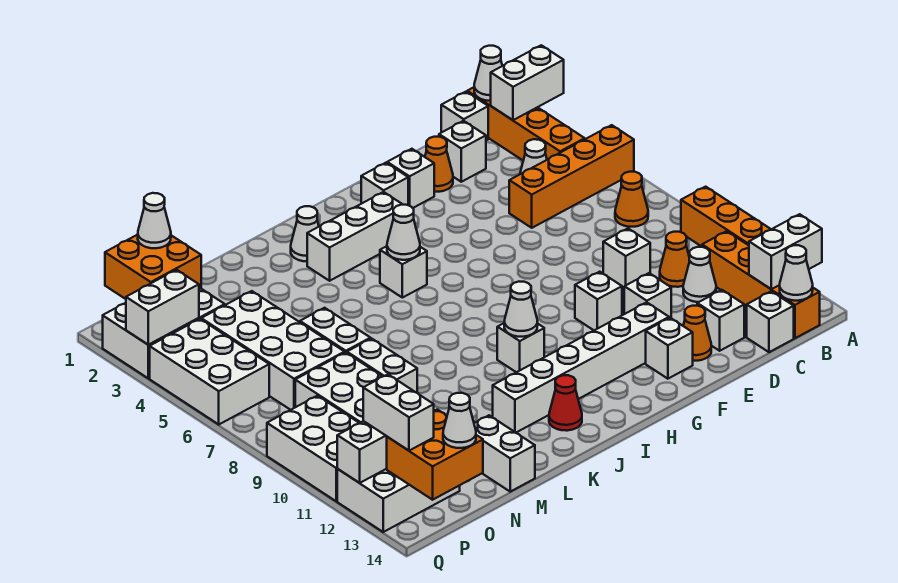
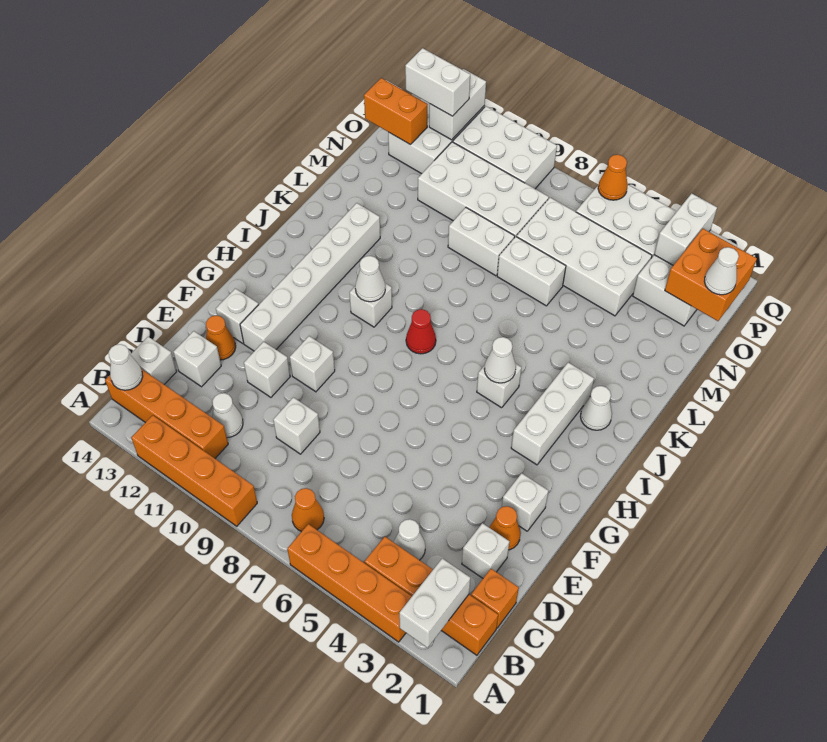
orange brick A5:D5 level 1 -> orange brick A3:A6 level 1
white brick A13:B13 level 2 -> none
white cone B1 level 2 -> none
white brick C1 level 1 -> orange brick C1 level 1
orange cone C10 level 1 -> orange cone Q6 level 2
white brick G2 level 1 -> none
red cone J13 level 1 -> red cone I8 level 1
white brick M13:M14 level 1 -> none
orange brick O13:P14 level 2 -> orange brick O13:O14 level 2
white cone O14 level 3 -> none

